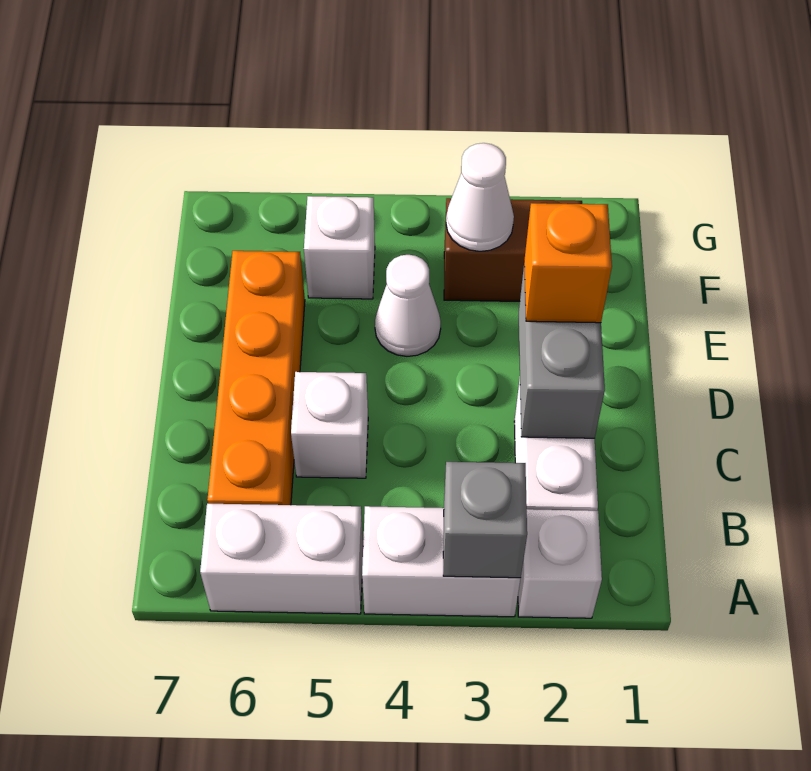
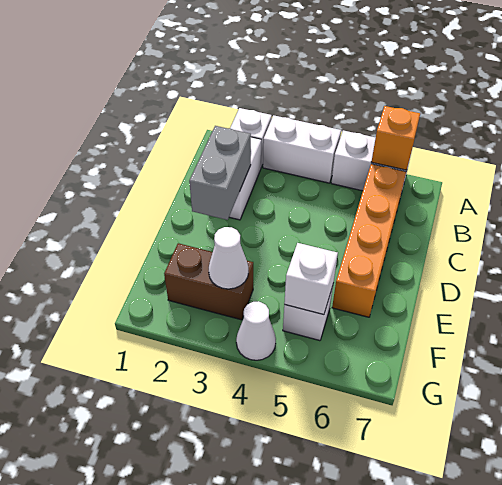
grey brick A3 level 2 -> none
white brick C5 level 1 -> white brick F5 level 2
orange brick D2 level 3 -> orange brick A6 level 2
white cone E4 level 1 -> white cone G4 level 1

